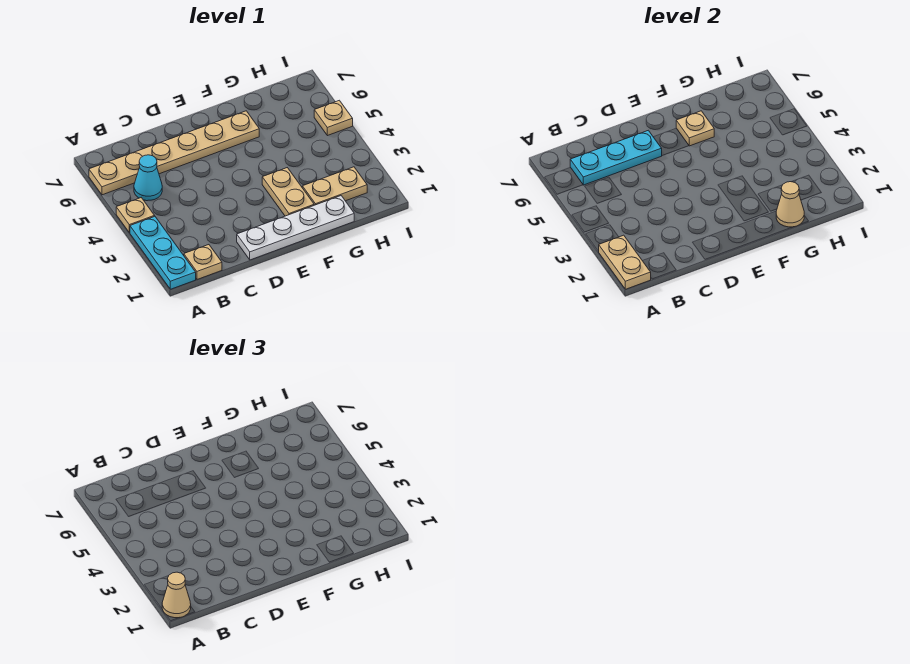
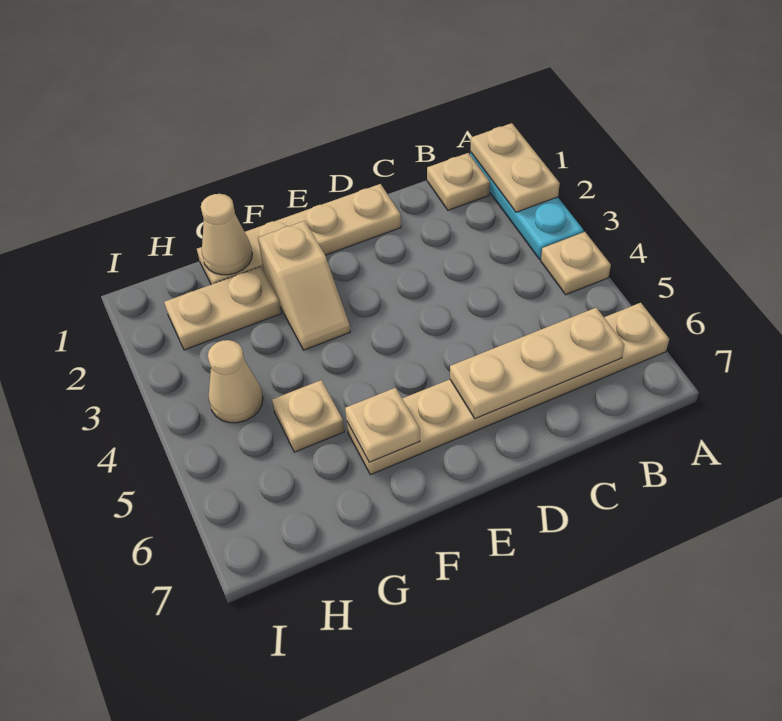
tan cone A1 level 3 -> tan cone H4 level 1
cyan cone B5 level 1 -> none
cyan plate B6:D6 level 2 -> tan plate B6:D6 level 2
white plate D1:G1 level 1 -> tan plate D1:G1 level 1
tan plate F2:F3 level 1 -> tan slope F2:F3 level 1 top 2
tan plate I5 level 1 -> tan plate G5 level 1

